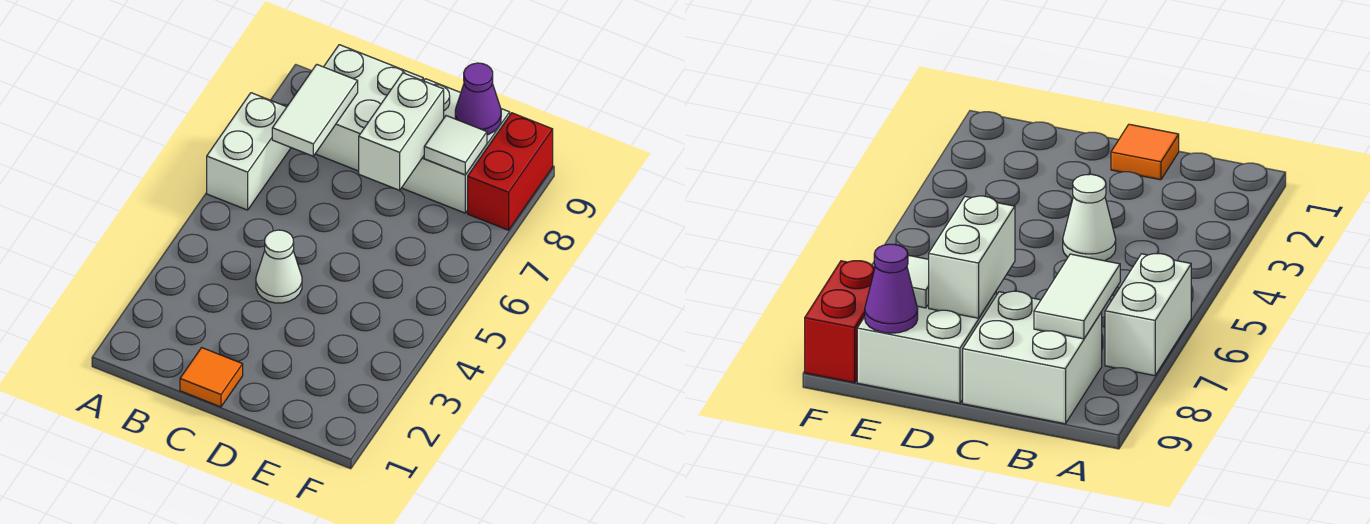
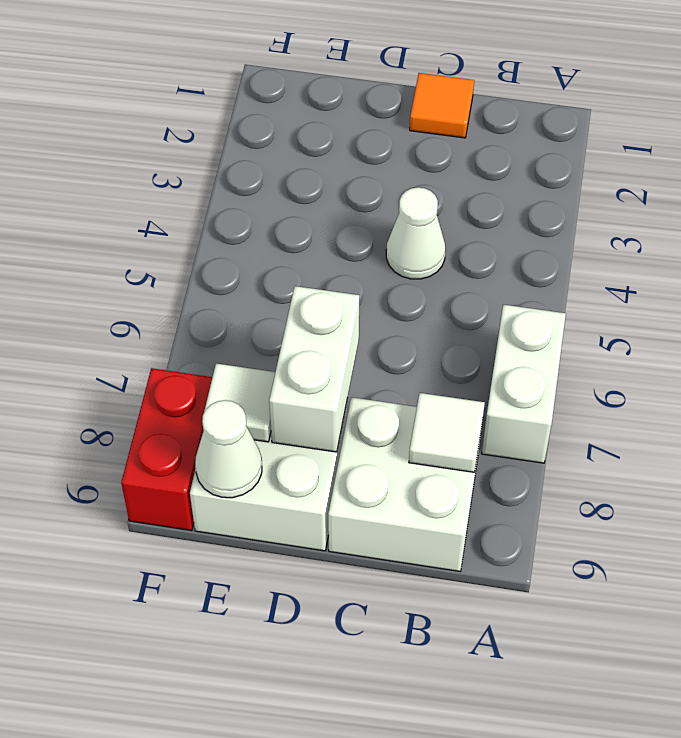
white tile B7:B8 level 2 -> white tile B8 level 2
purple cone E9 level 2 -> white cone E9 level 2

